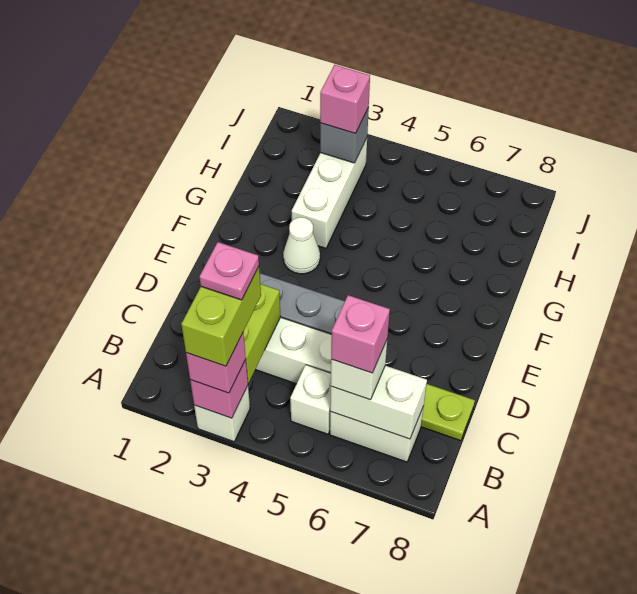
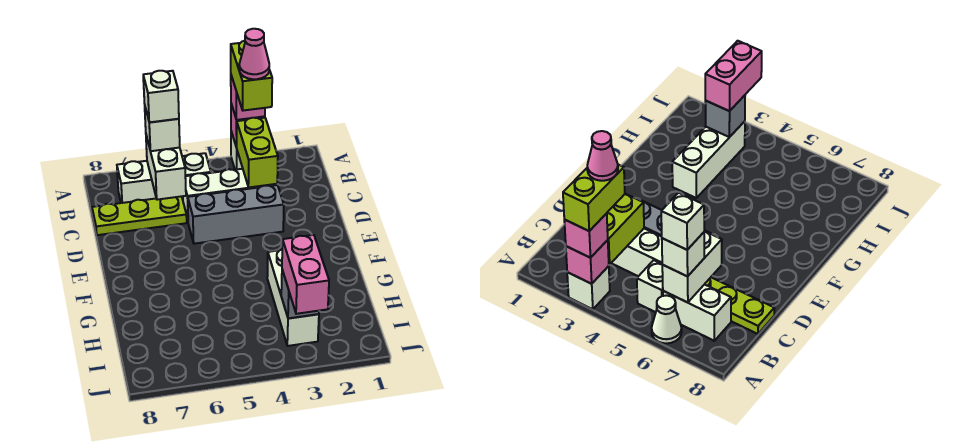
pink plate B3 level 5 -> pink cone B3 level 5
white brick B6:B7 level 2 -> white brick B6:C6 level 2
pink brick B6 level 4 -> white brick B6 level 4
white cone F3 level 1 -> white cone A6 level 1
pink brick I3 level 3 -> pink brick I3:J3 level 3

